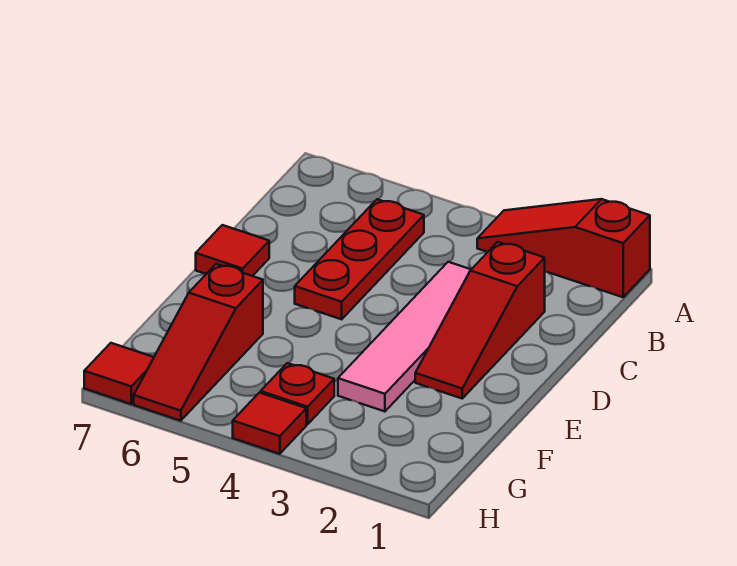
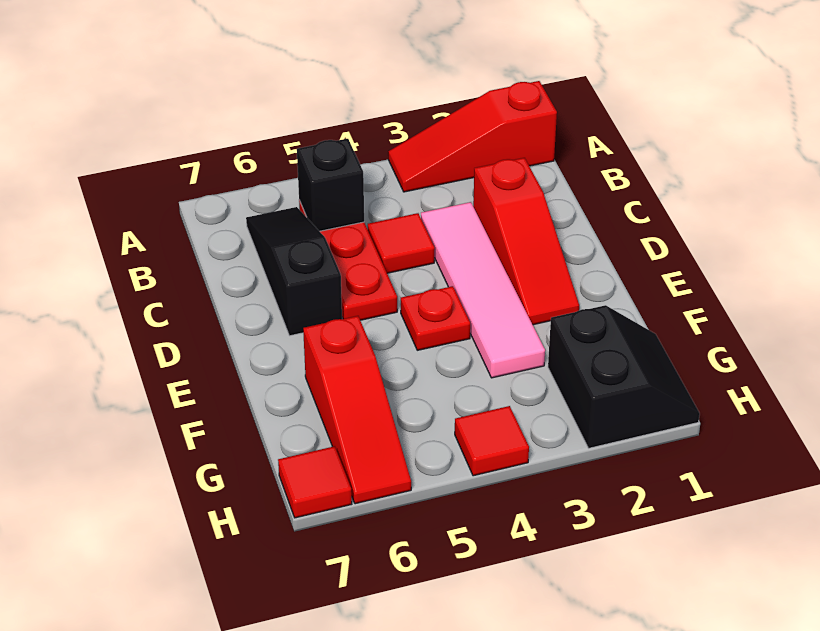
none -> black brick B5 level 2
none -> black slope B6:D6 level 1 top D
red tile D7 level 1 -> red tile C4 level 1
none -> black slope G1:H2 level 1 top 2
red plate G4 level 1 -> red plate E4 level 1

